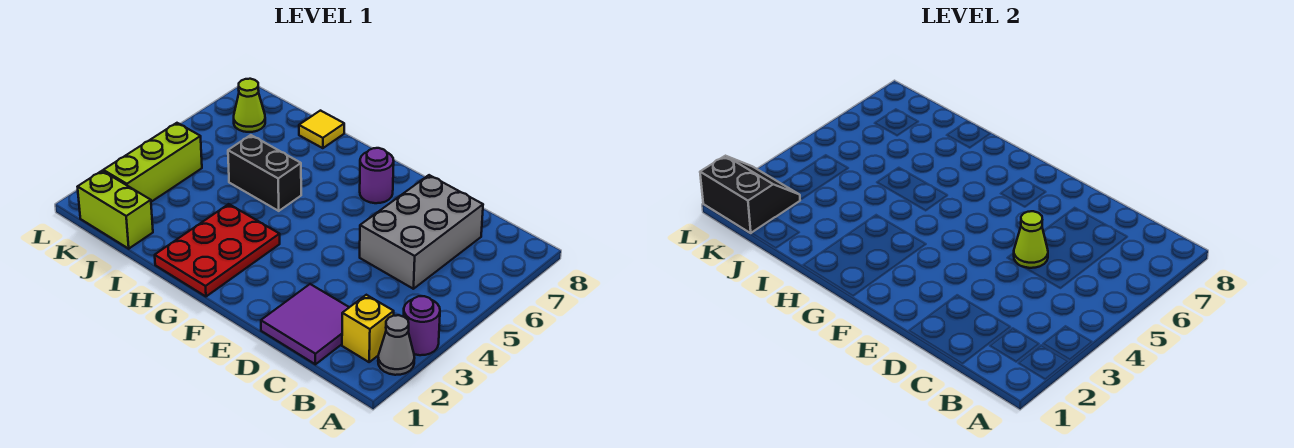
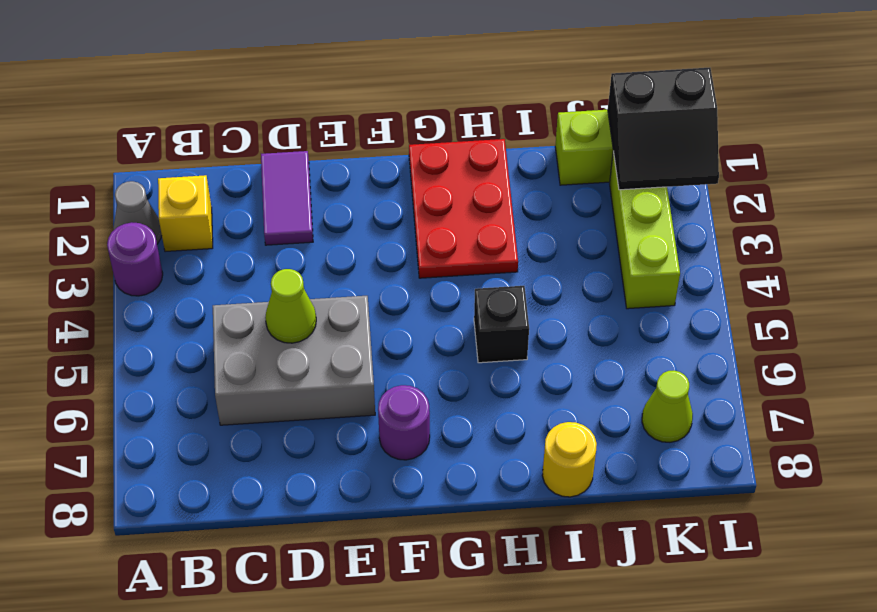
purple tile C1:D2 level 1 -> purple tile D1:D2 level 1
grey brick C5:D7 level 1 -> grey brick C5:E6 level 1
black brick H5:I5 level 1 -> black brick H5 level 1
yellow tile I8 level 1 -> yellow round brick I8 level 1

